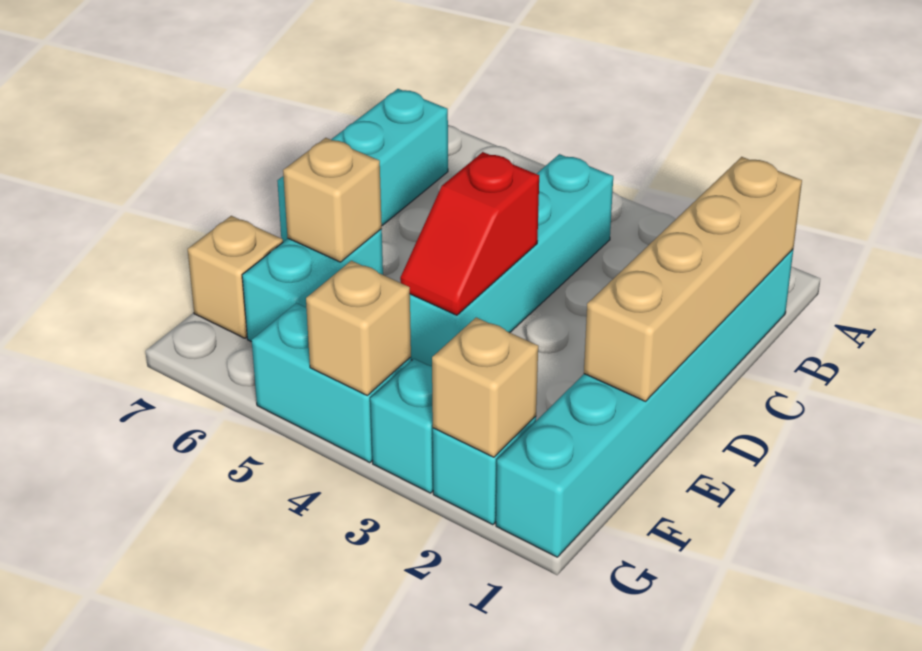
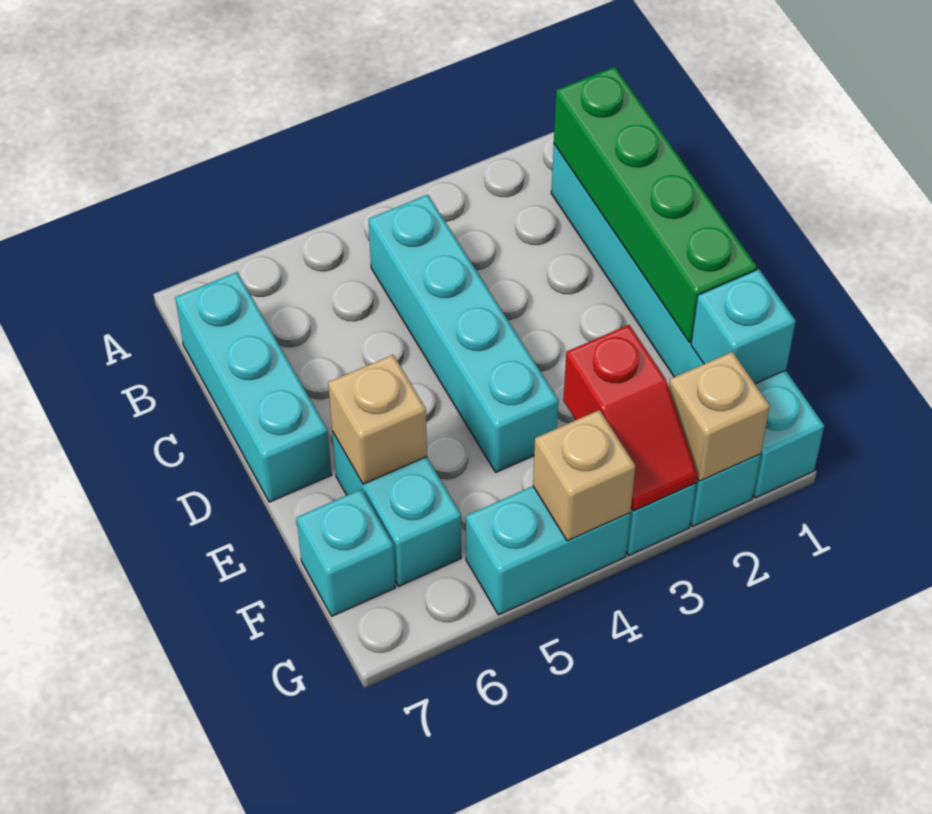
tan brick B1:E1 level 2 -> green brick B1:E1 level 2
red slope D4:E4 level 2 top D -> red slope F3:G3 level 2 top F
none -> cyan brick F1 level 2
tan brick F7 level 1 -> cyan brick F7 level 1

